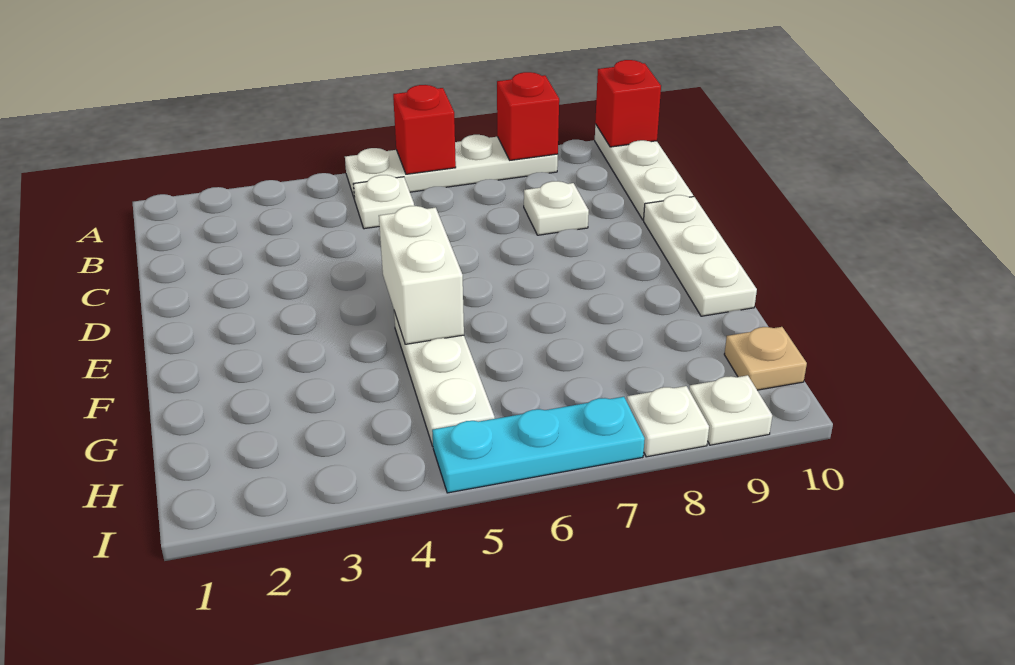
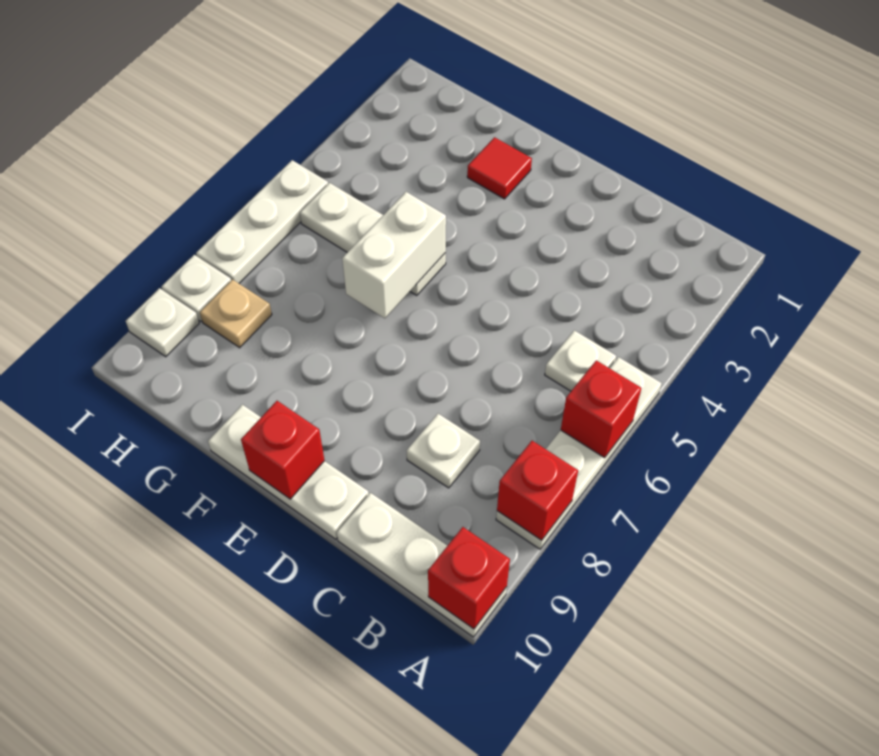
white brick E5:F5 level 2 -> white brick F5:F6 level 2
none -> red brick E10 level 2
none -> red tile F2 level 1
tan plate H10 level 1 -> tan plate H8 level 1
cyan plate I5:I7 level 1 -> white plate I5:I7 level 1

